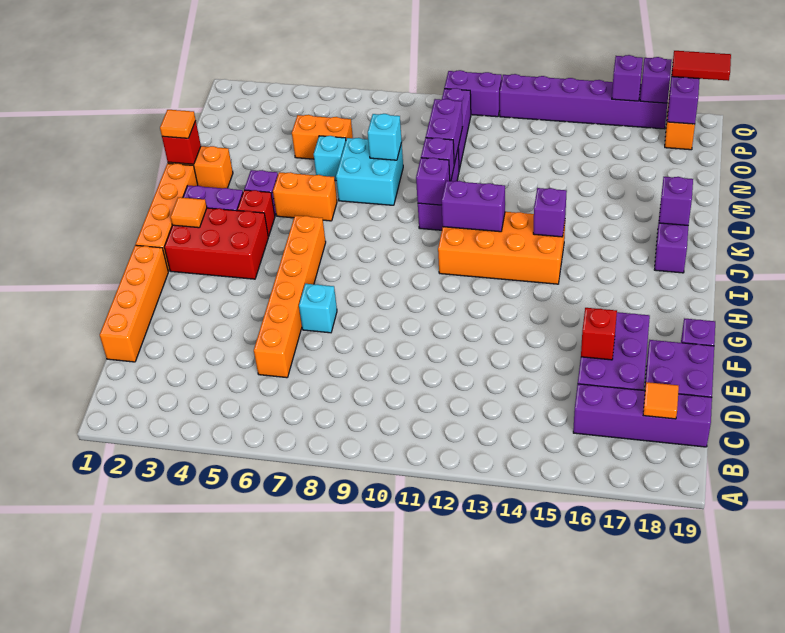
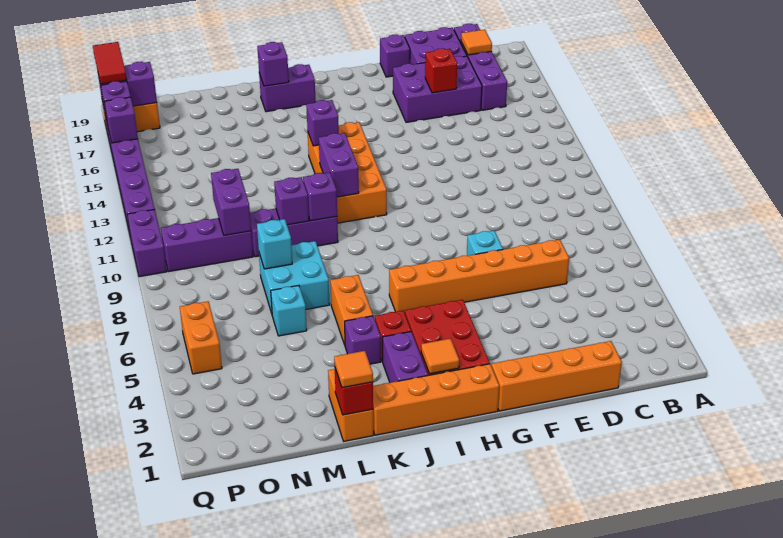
purple brick M10:N10 level 2 -> purple brick N10:N11 level 2
orange brick N5:N6 level 1 -> orange brick P5:P6 level 1

